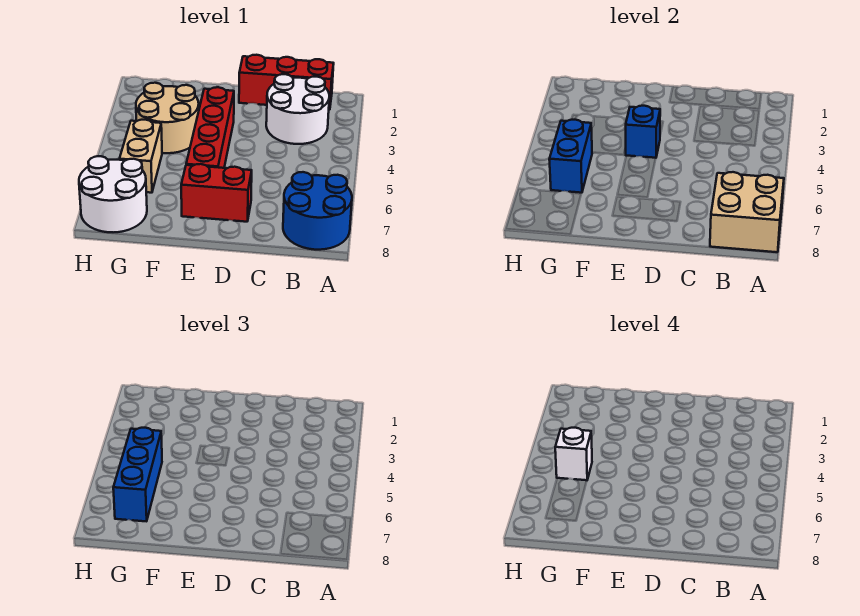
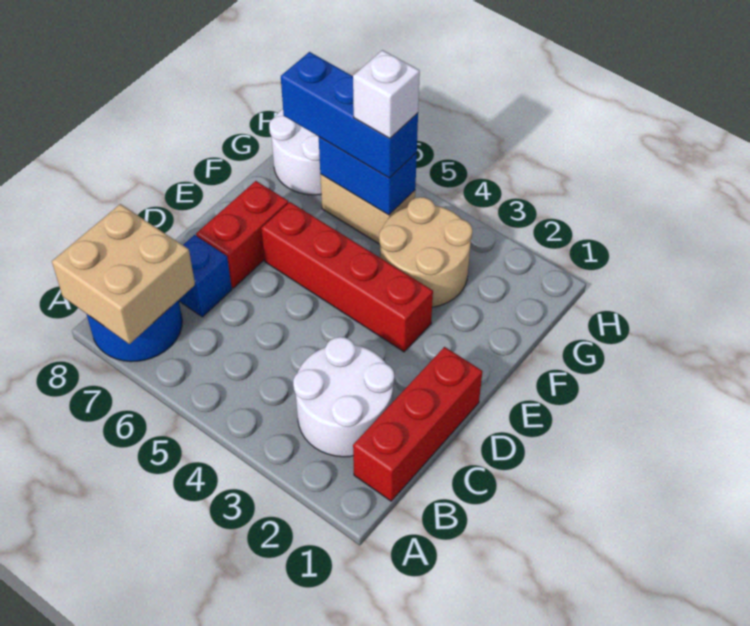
blue brick E4 level 2 -> blue brick C7 level 1

